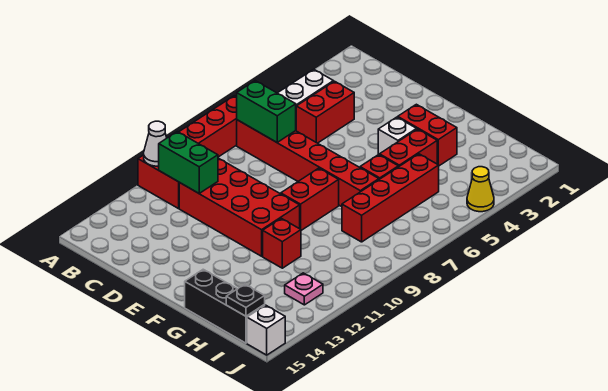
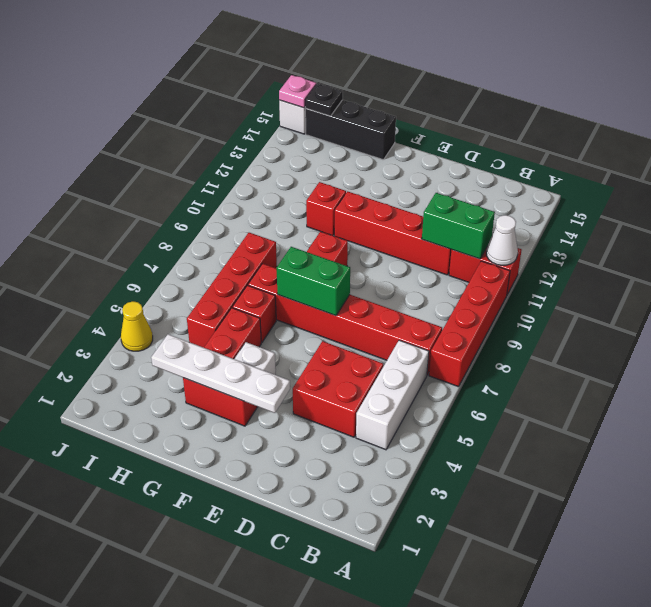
green brick B7:C7 level 2 -> green brick E7:F7 level 2
red brick C4:C5 level 1 -> red brick C4:D5 level 1
red brick C10:F11 level 1 -> red brick C11:F11 level 1
none -> white plate E3:H3 level 2
pink plate I12 level 1 -> pink plate J15 level 2

